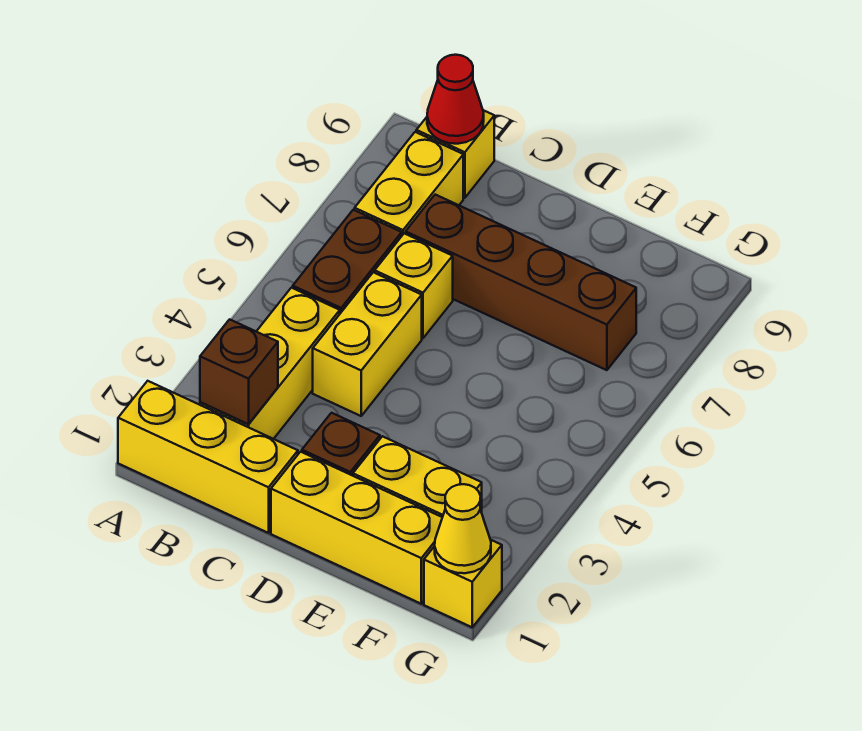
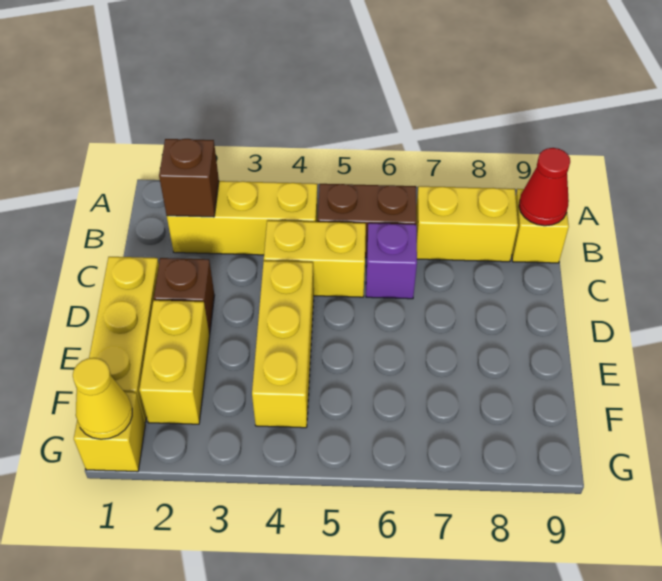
yellow brick A1:C1 level 1 -> yellow brick D4:F4 level 1
yellow brick C6 level 1 -> purple brick C6 level 1
brown brick C7:F7 level 1 -> none

